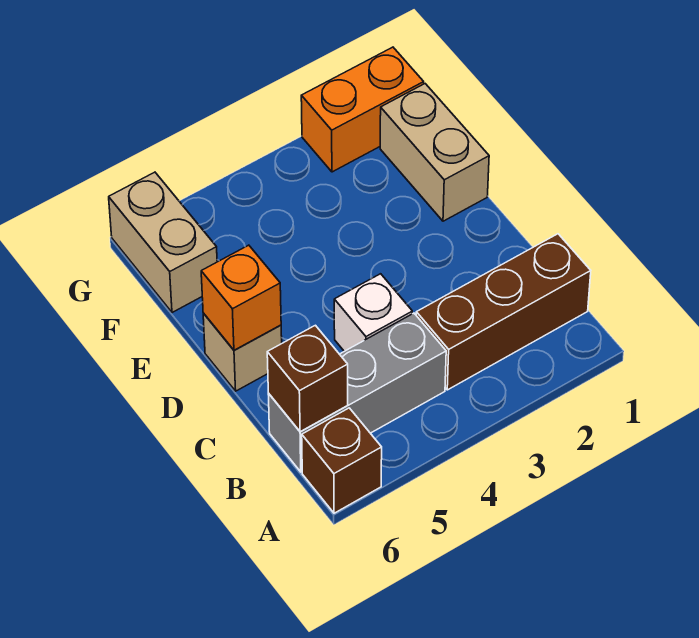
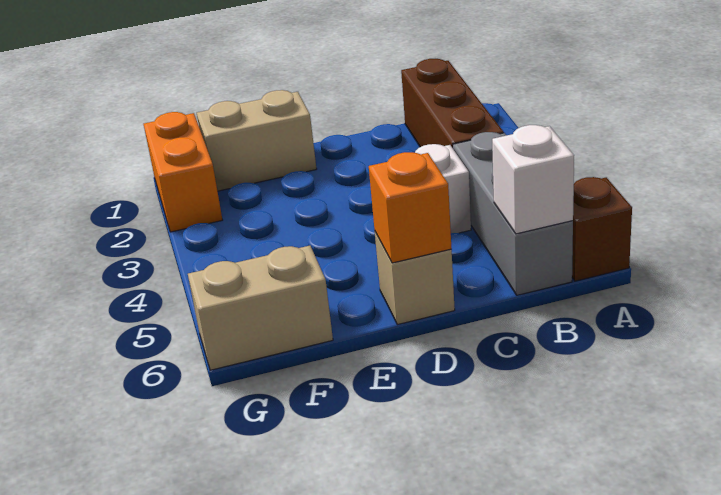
brown brick B6 level 2 -> white brick B6 level 2

